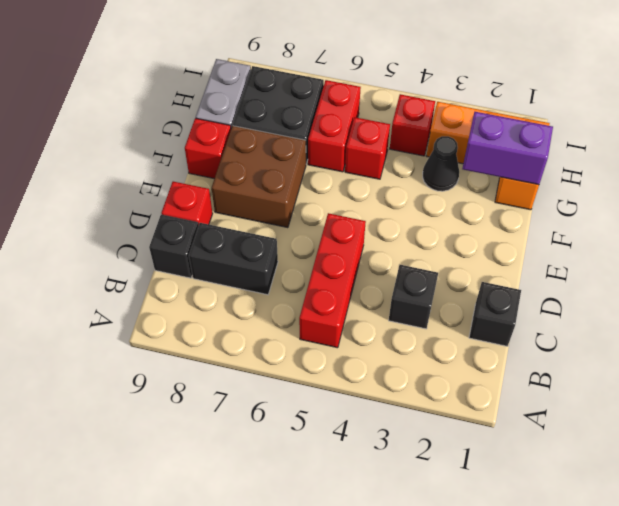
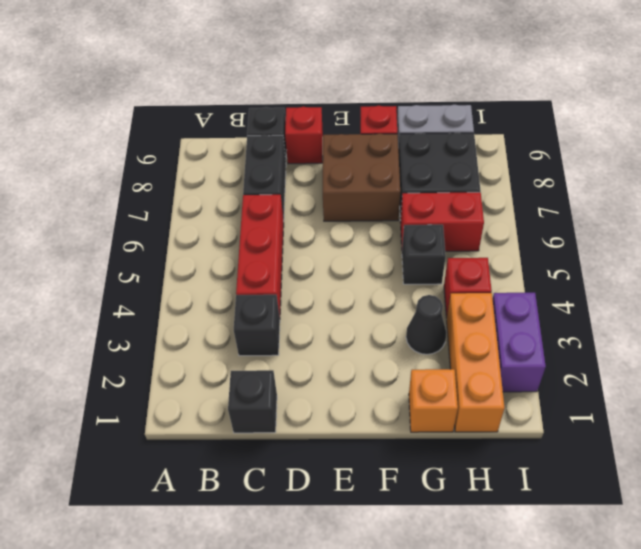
red brick B5:D5 level 1 -> red brick C4:C6 level 1
purple brick G1:G2 level 2 -> purple brick I2:I3 level 1
red brick G5 level 1 -> black brick G5 level 1

